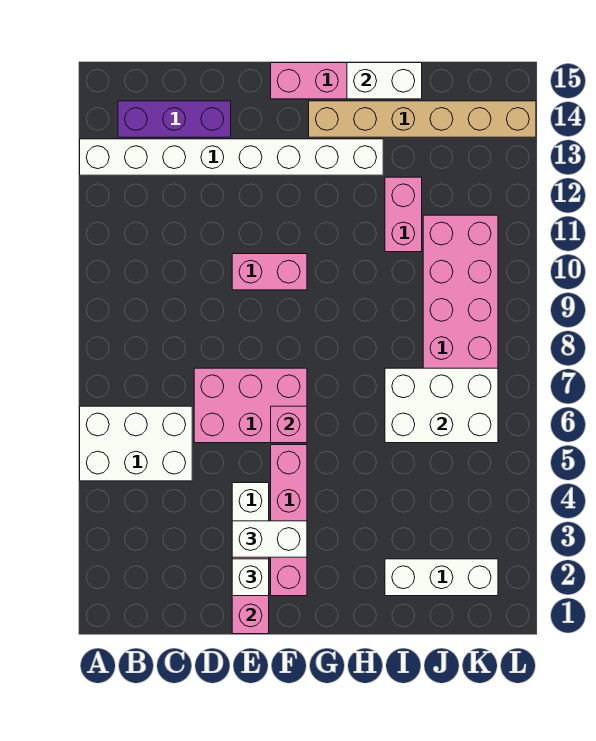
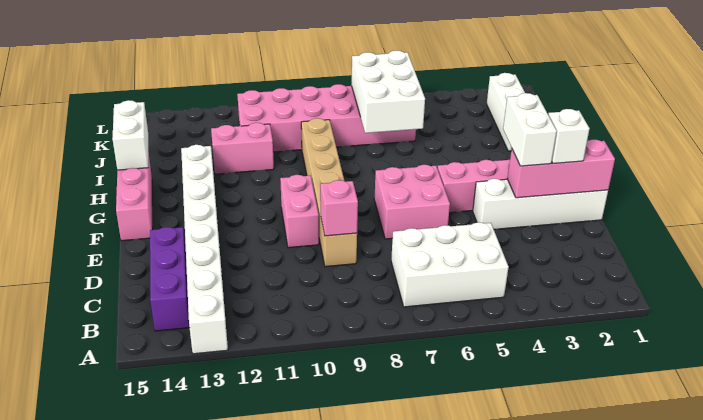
white brick A5:C6 level 1 -> white brick B5:C7 level 1
pink brick D6:F7 level 1 -> pink brick E6:F7 level 1
pink brick F6 level 2 -> pink brick D9 level 2
tan brick G14:L14 level 1 -> tan brick D9:I9 level 1

